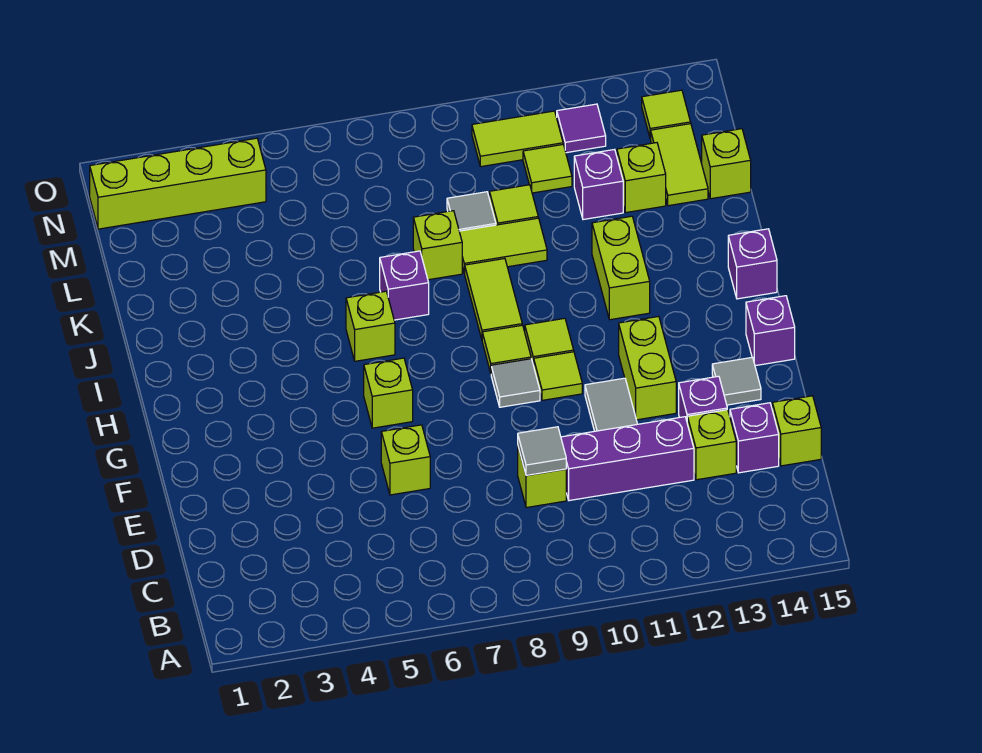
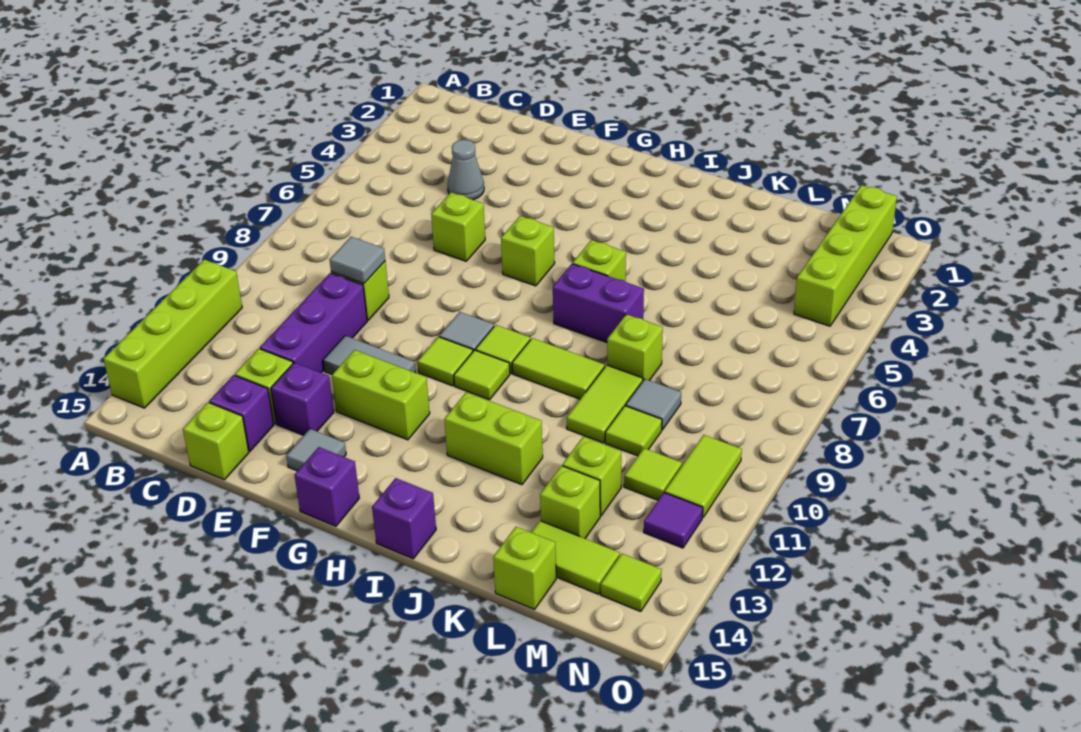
none -> lime brick A11:A14 level 1
none -> grey cone D4 level 1
purple brick J7 level 1 -> purple brick I7:J7 level 1
purple brick L12 level 1 -> lime brick L12 level 1

